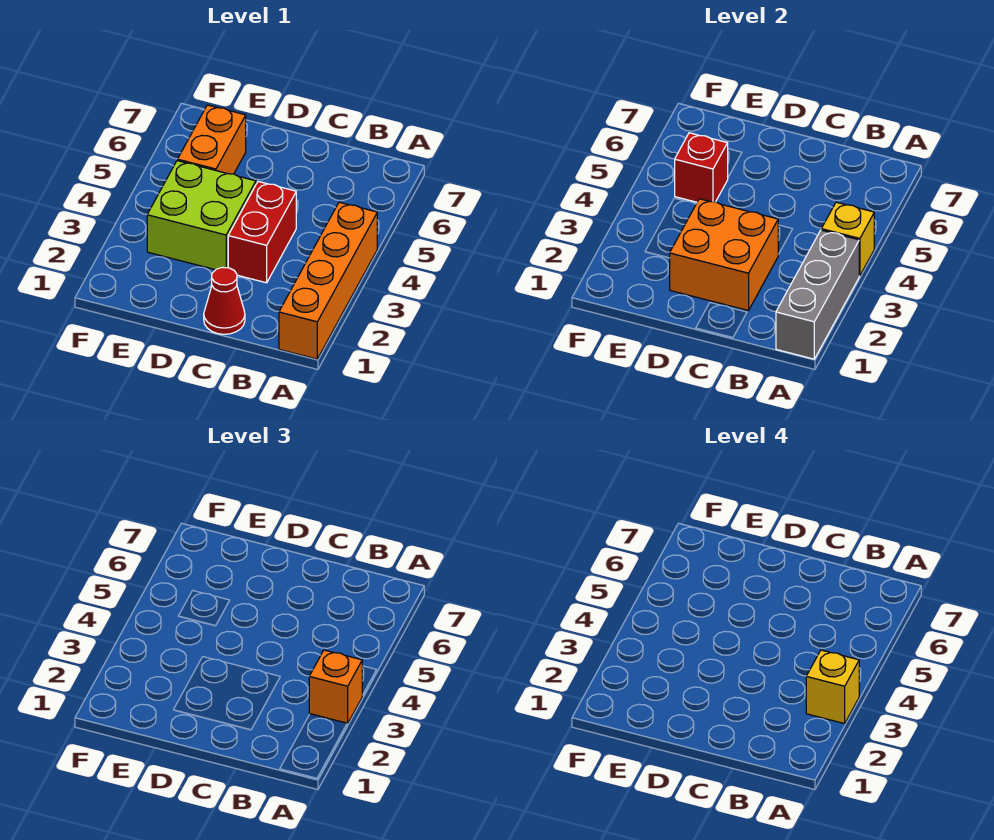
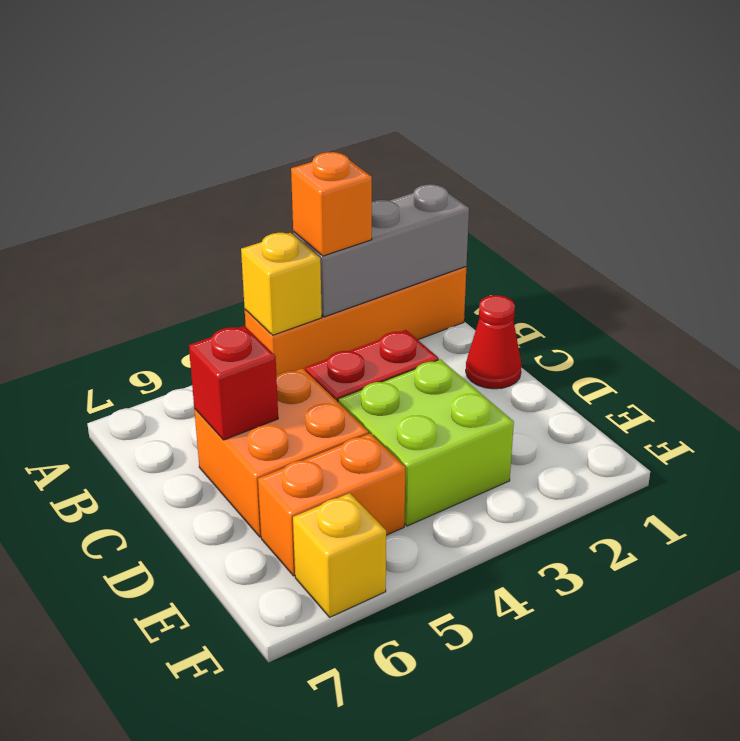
yellow brick A3 level 4 -> yellow brick F6 level 1
orange brick C2:D3 level 2 -> orange brick C5:D6 level 1
red brick E5 level 2 -> red brick C6 level 2

